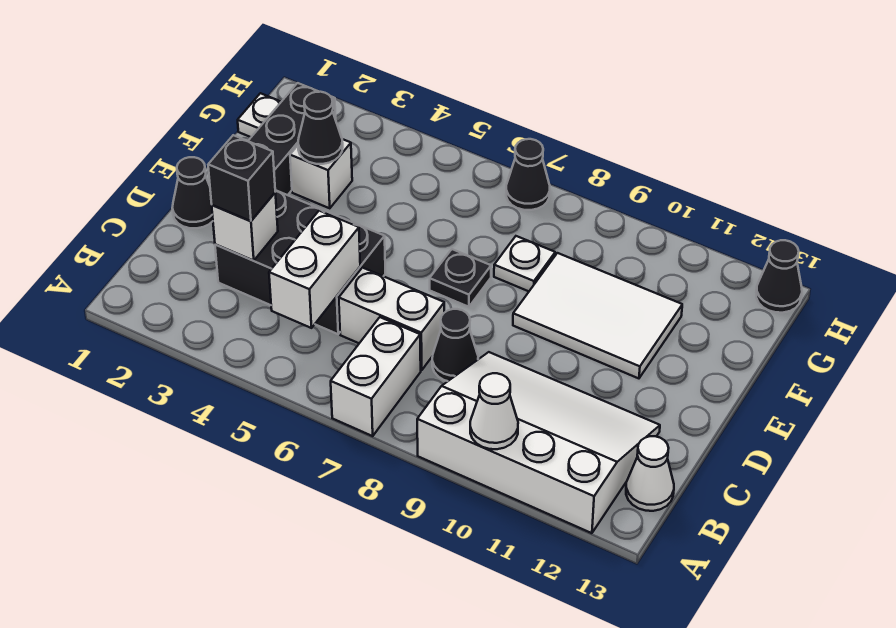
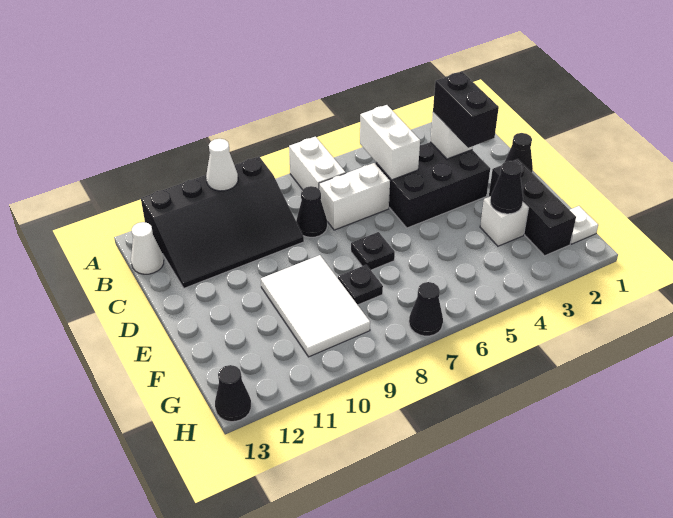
white slope A9:C12 level 1 top A -> black slope A9:C12 level 1 top A
black brick C3 level 3 -> black brick C3:D3 level 3
white tile E9:F11 level 1 -> white tile E9:G10 level 1
white plate F8 level 1 -> black plate F8 level 1

